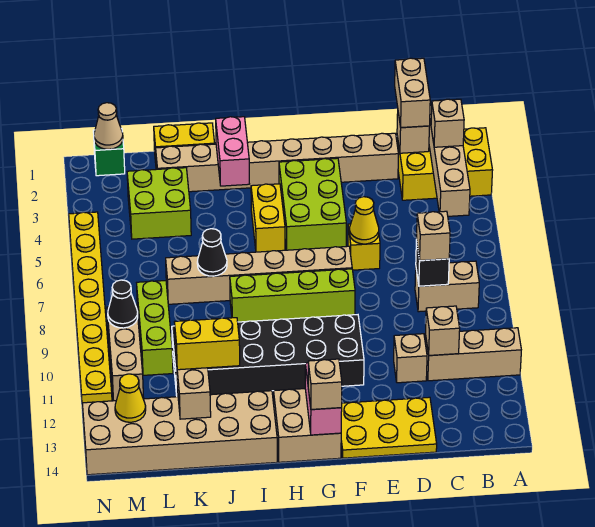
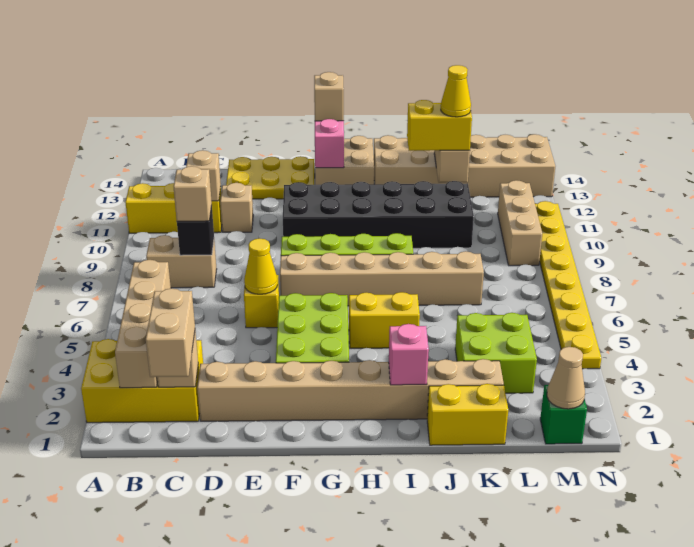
tan brick A11:C11 level 1 -> yellow brick A11:C11 level 1
tan brick B3 level 3 -> none
yellow brick H4:H5 level 1 -> yellow brick H5:I5 level 1
pink brick I2:I3 level 2 -> pink brick I2 level 2
black cone J7 level 2 -> none
lime brick L8:L10 level 1 -> none
black cone M9 level 2 -> none
yellow cone M13 level 2 -> yellow cone K12 level 4

